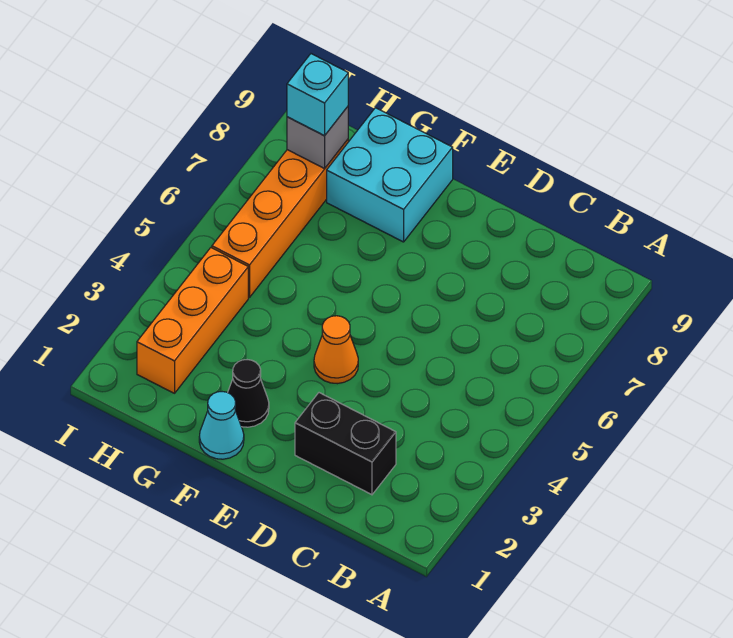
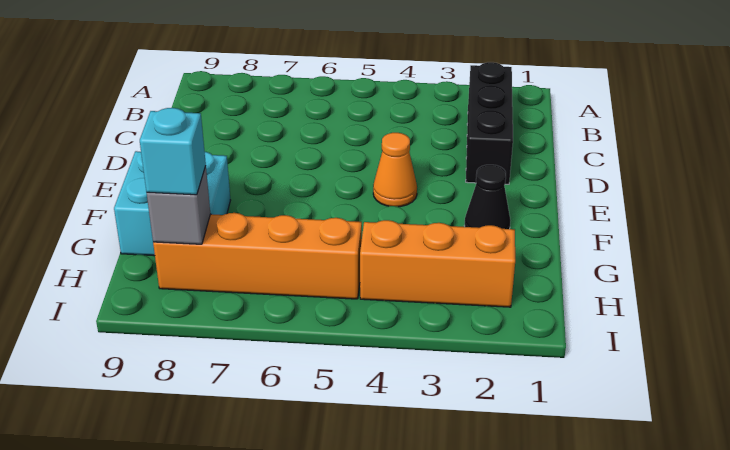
black brick C2:D2 level 1 -> black brick B2:D2 level 1
cyan cone F1 level 1 -> none

